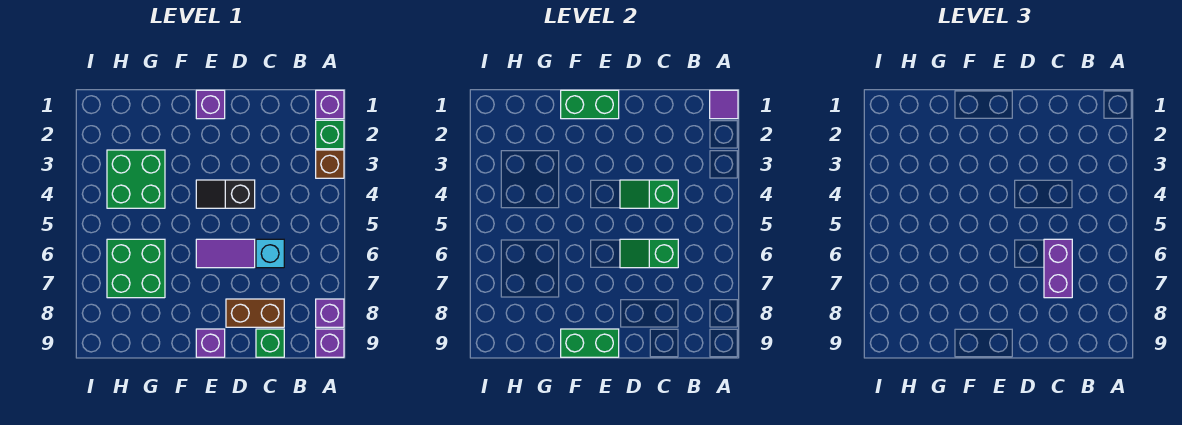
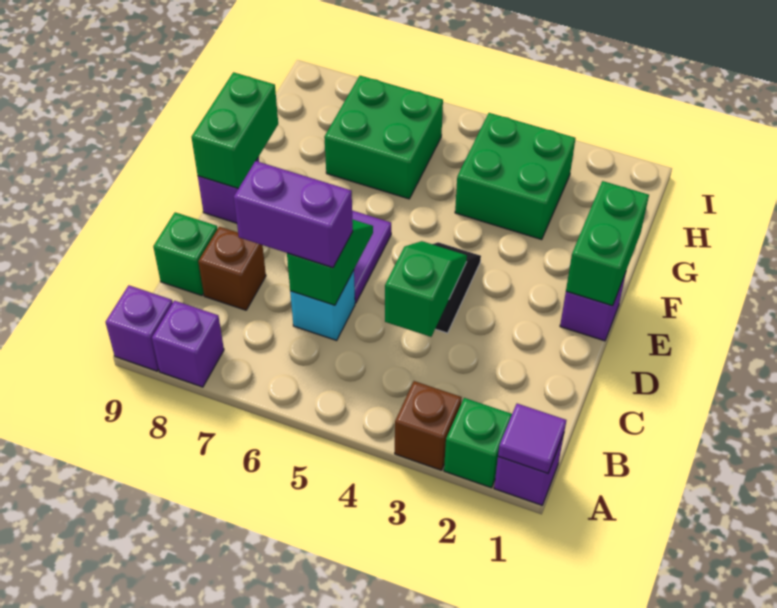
brown brick C8:D8 level 1 -> brown brick C8 level 1

